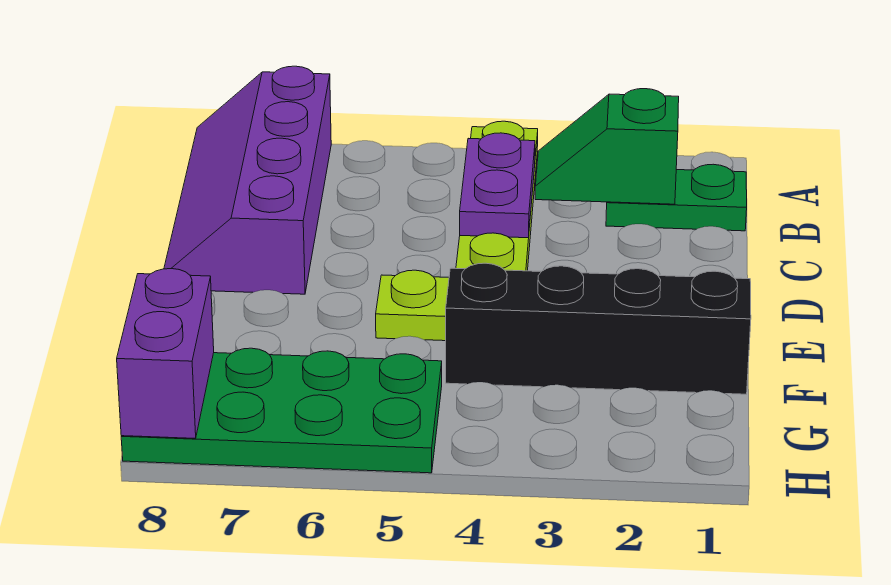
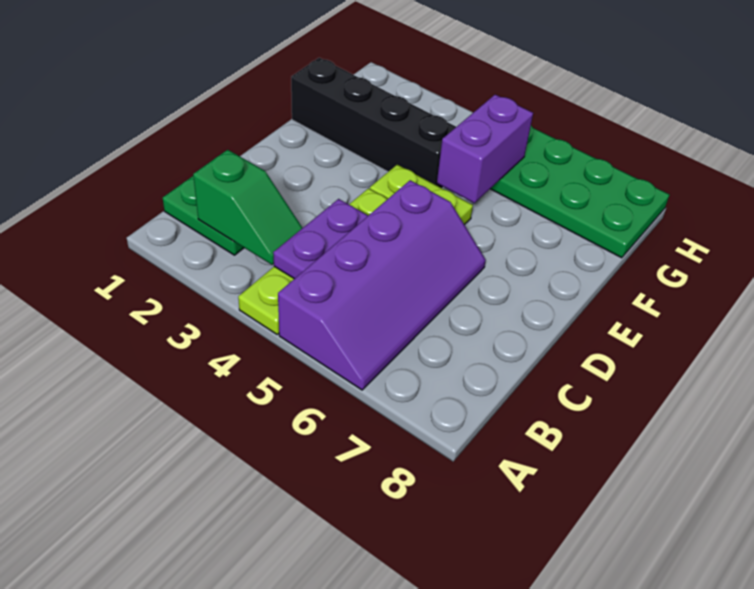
purple slope A7:D8 level 1 top 7 -> purple slope A5:D6 level 1 top 5
purple brick G8:H8 level 2 -> purple brick F5:G5 level 2

